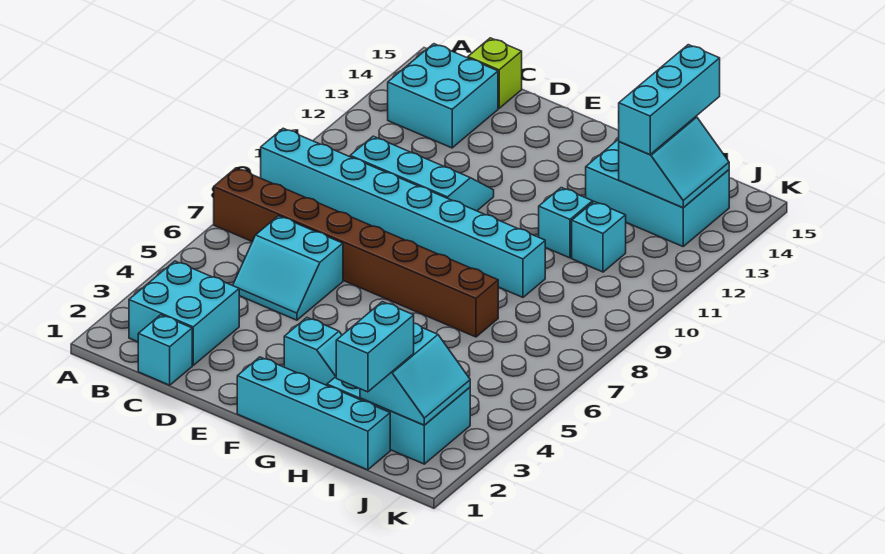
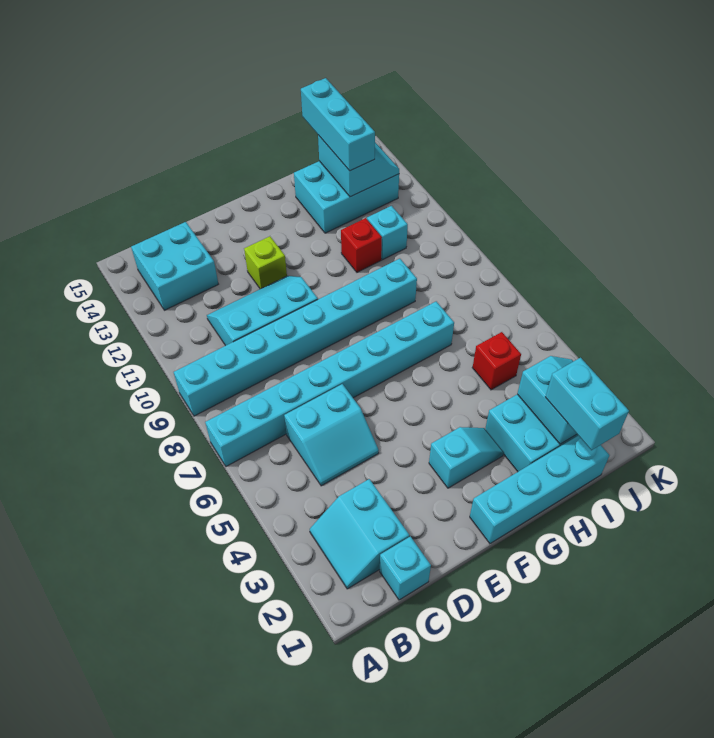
brown brick A7:H7 level 1 -> cyan brick A7:H7 level 1
cyan brick B2:C3 level 1 -> cyan slope B2:C3 level 1 top C
lime brick C15 level 1 -> lime brick E12 level 1
cyan brick H11 level 1 -> red brick H11 level 1
none -> red brick I5 level 1

